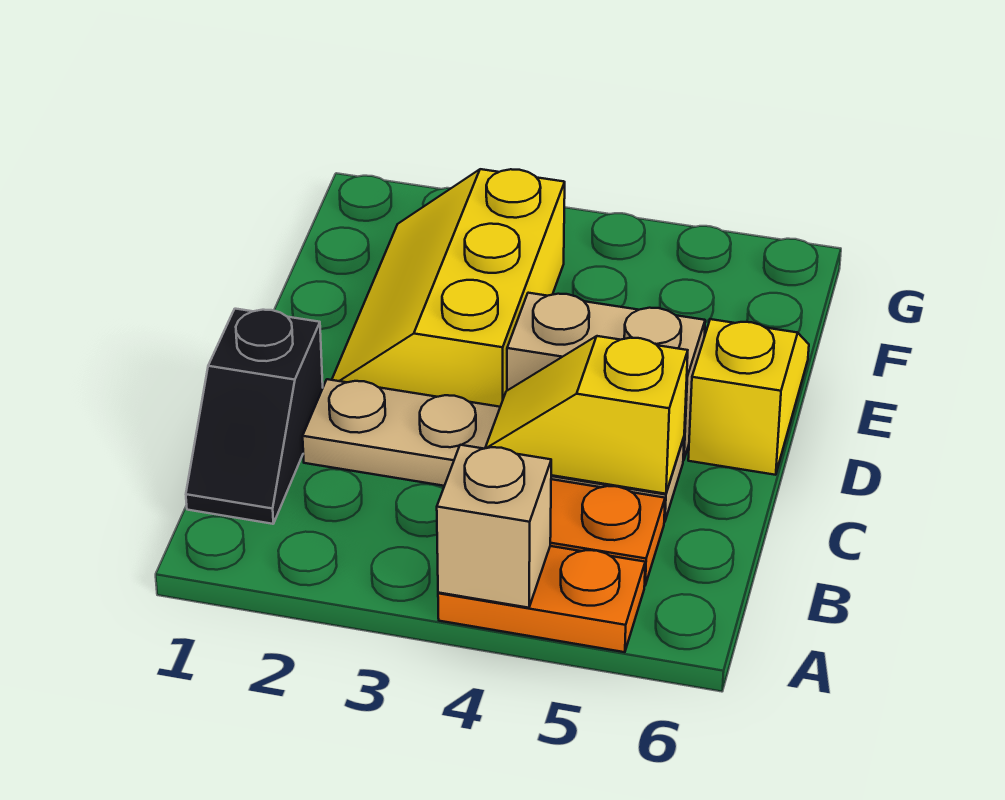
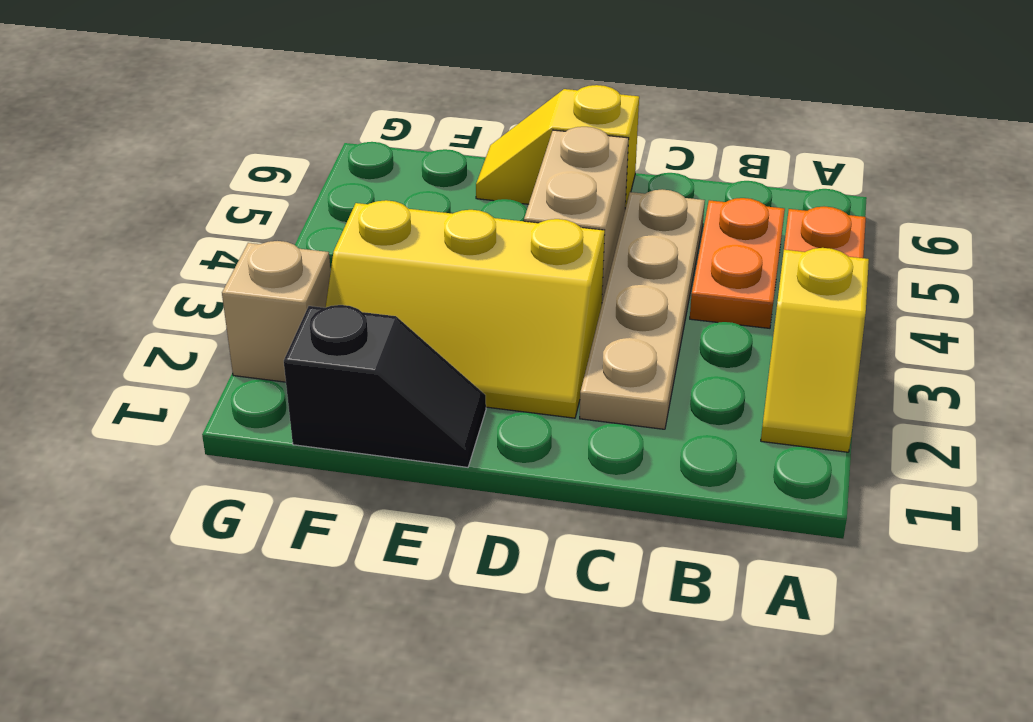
tan brick A4 level 2 -> tan brick G2 level 1
black slope B1:C1 level 1 top C -> black slope E1:F1 level 1 top F
yellow slope C4:C5 level 2 top 5 -> yellow slope A2:A3 level 1 top 3

